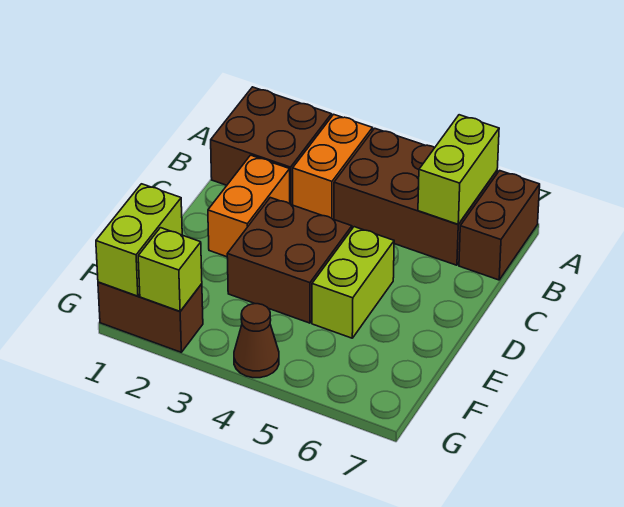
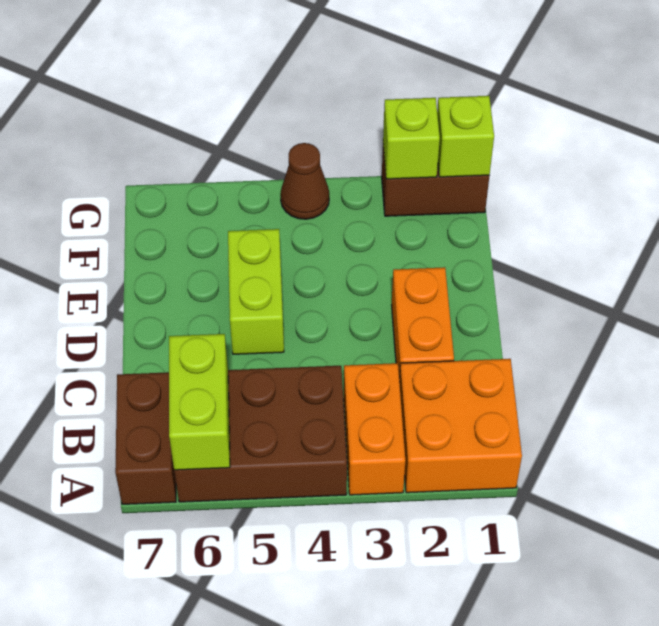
brown brick A1:B2 level 1 -> orange brick A1:B2 level 1
brown brick D3:E4 level 1 -> none
lime brick F1:G1 level 2 -> lime brick G1 level 2

